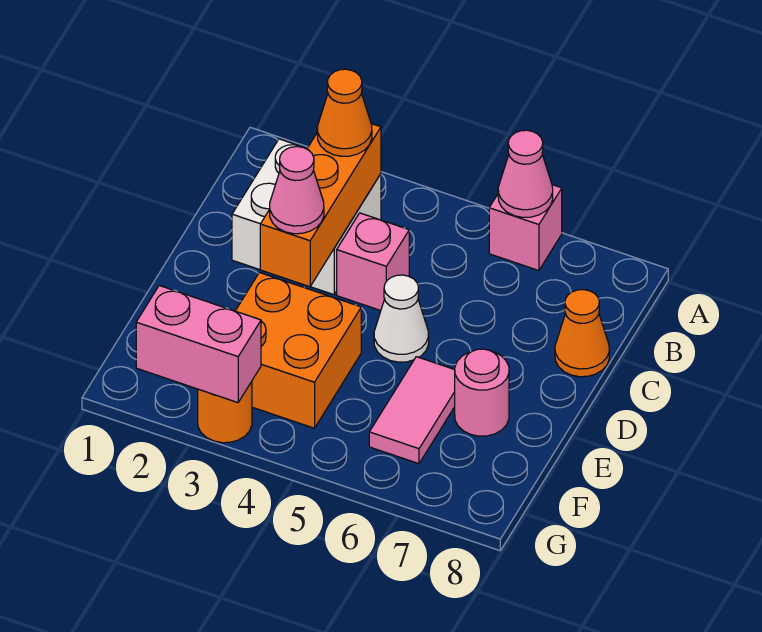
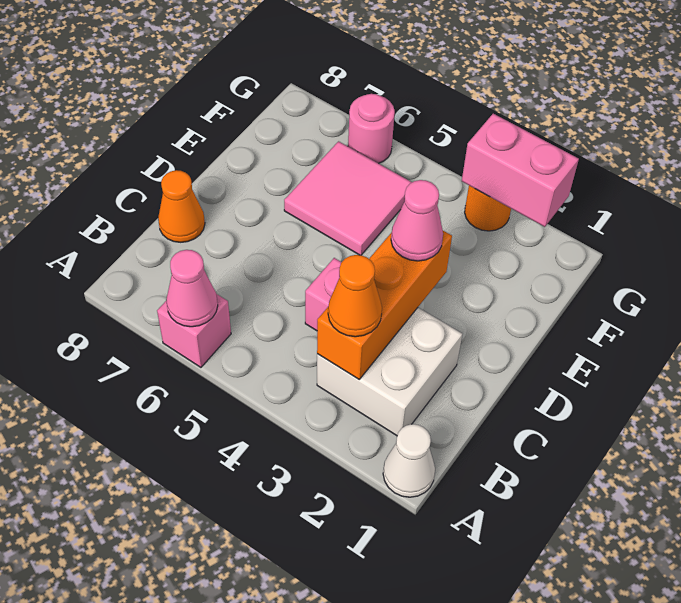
white cone D5 level 1 -> white cone A1 level 1
orange brick E3:F4 level 1 -> none
pink tile E6:F6 level 1 -> pink tile E5:F6 level 1
pink round brick E7 level 1 -> pink round brick G6 level 1

